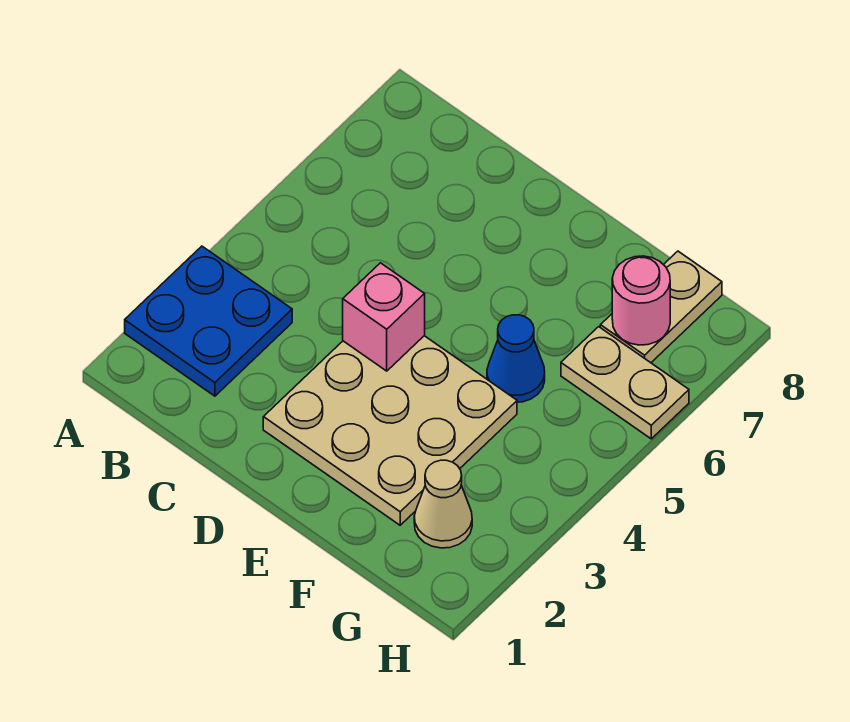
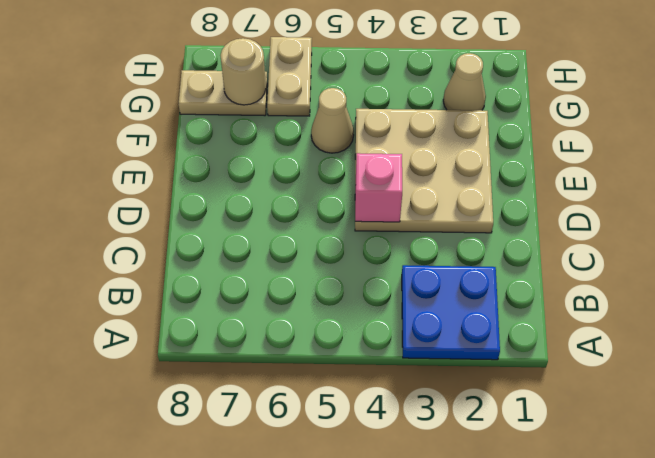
blue cone F5 level 1 -> tan cone F5 level 1
pink round brick G7 level 2 -> tan round brick G7 level 2

